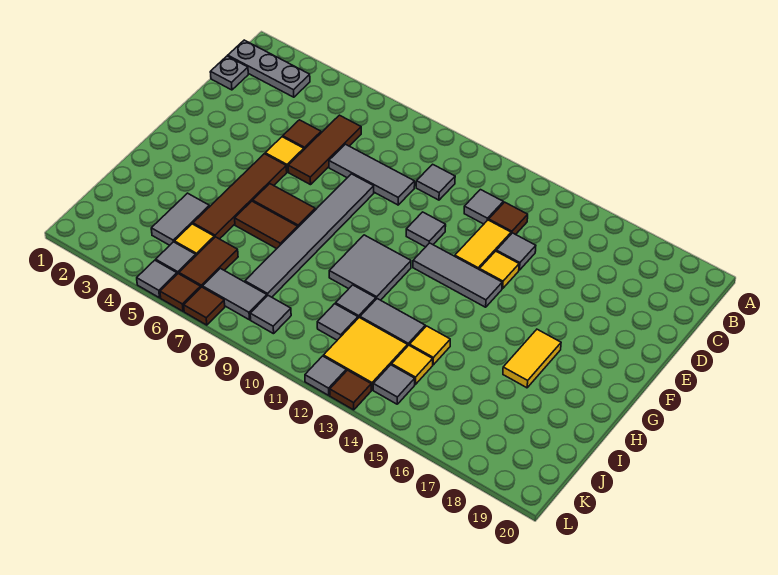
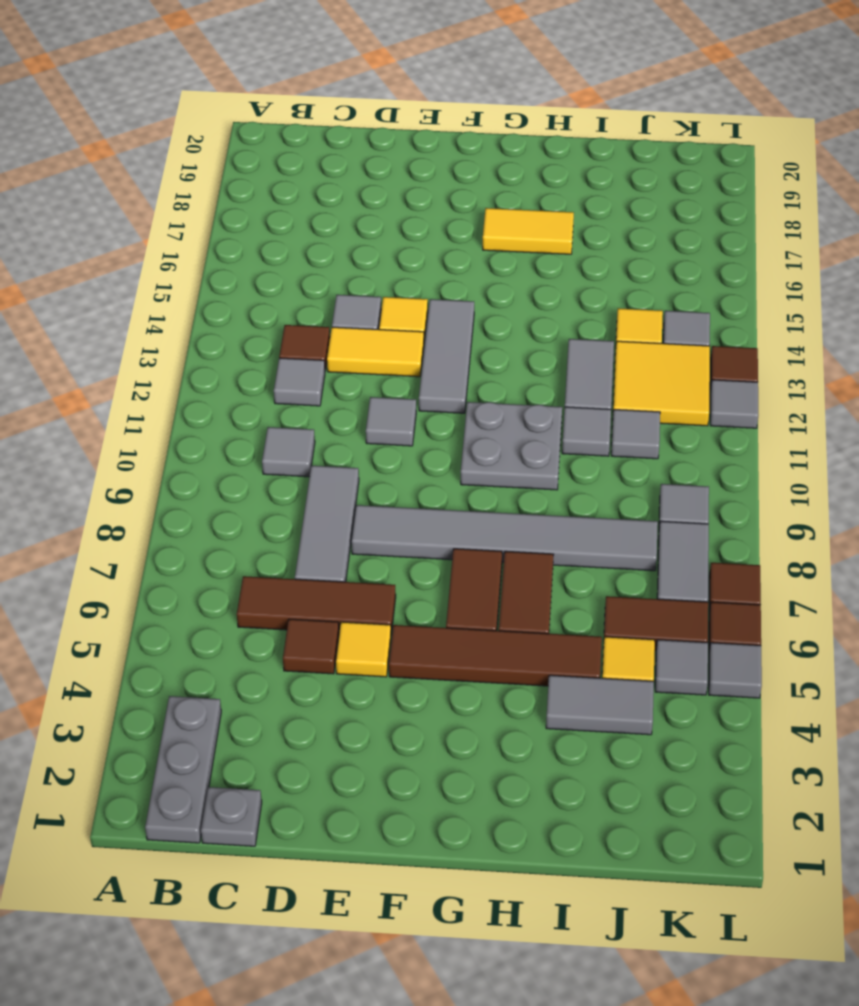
grey tile G10:H11 level 1 -> grey plate G10:H11 level 1
yellow tile I14 level 1 -> none

